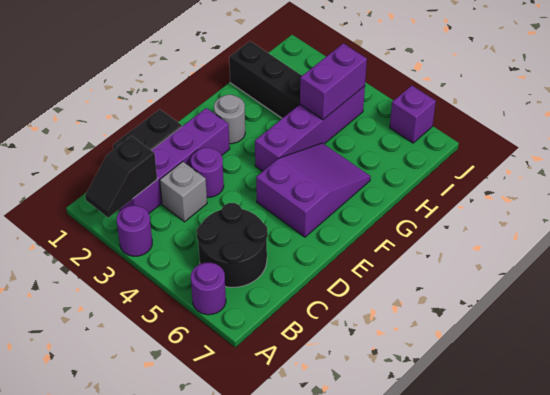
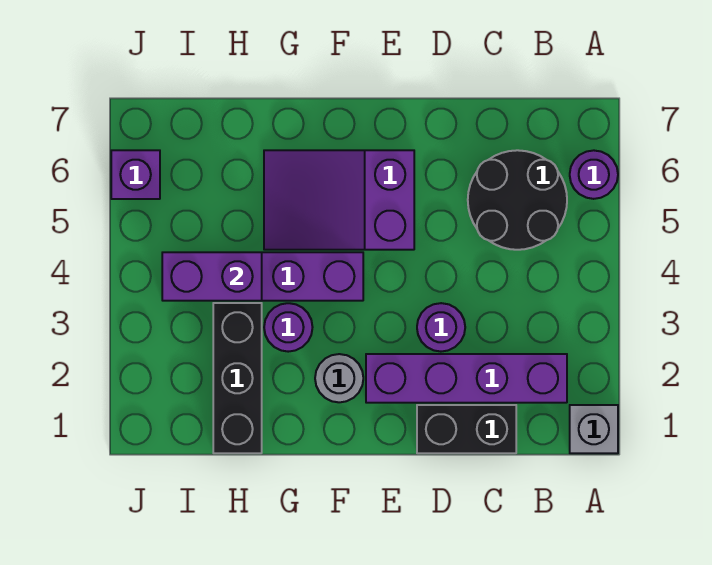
black slope A2:B2 level 2 top B -> none
purple round brick A3 level 1 -> purple round brick G3 level 1
grey brick C3 level 1 -> grey brick A1 level 1

